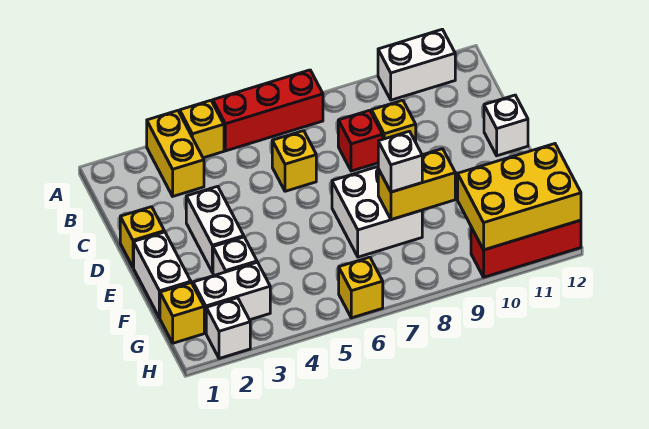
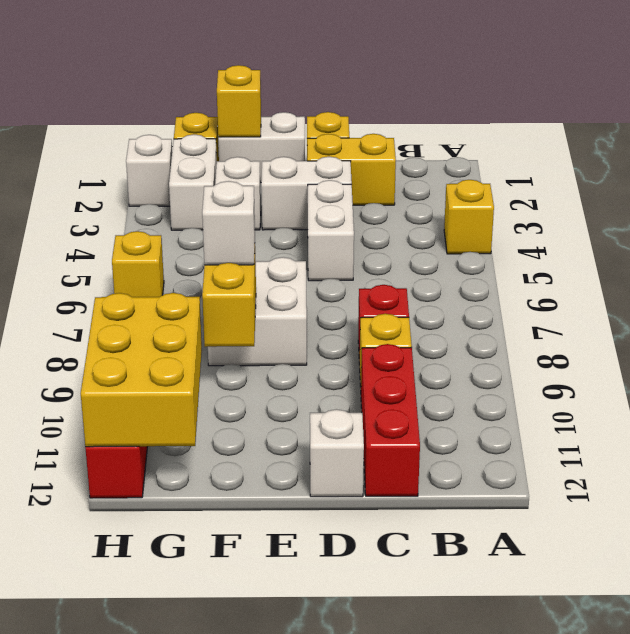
yellow brick A3:B3 level 1 -> yellow brick C2:D2 level 1
red brick A5:A7 level 1 -> red brick C10:C12 level 1
white brick A10:A11 level 1 -> white brick D4:D5 level 1
yellow brick C6 level 1 -> yellow brick F1 level 2

